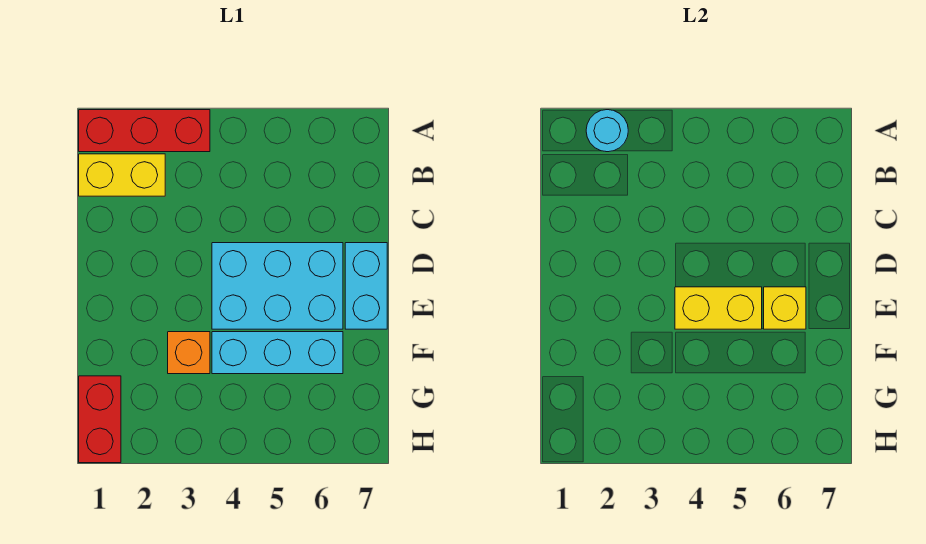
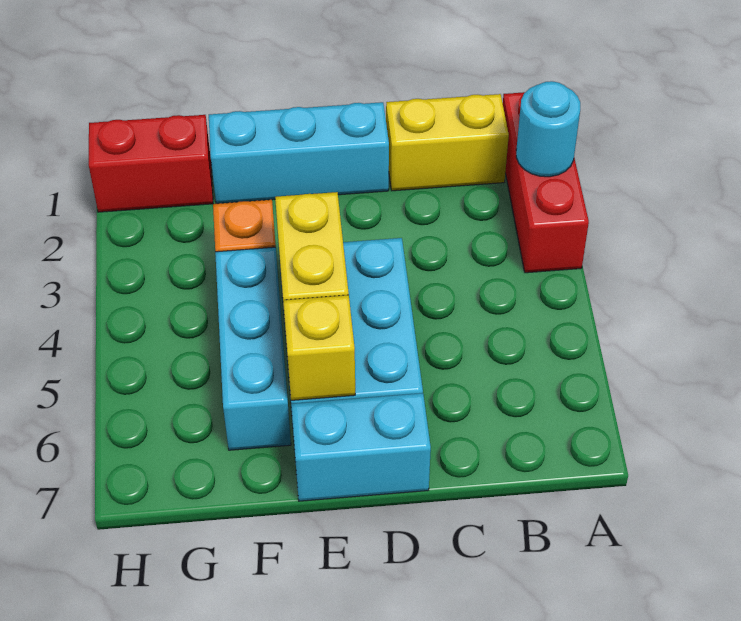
yellow brick B1:B2 level 1 -> yellow brick B1:C1 level 1
none -> cyan brick D1:F1 level 1

